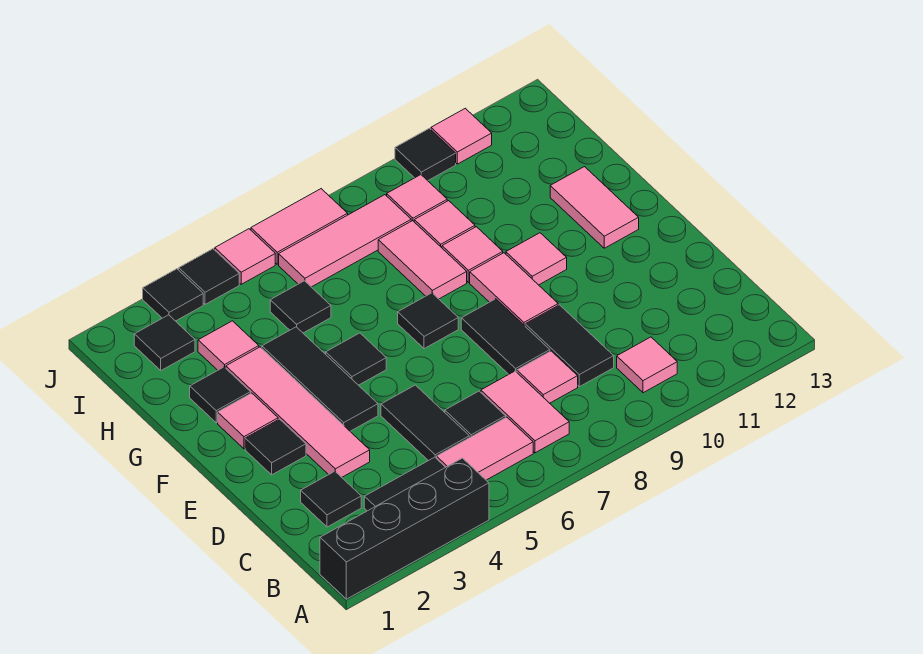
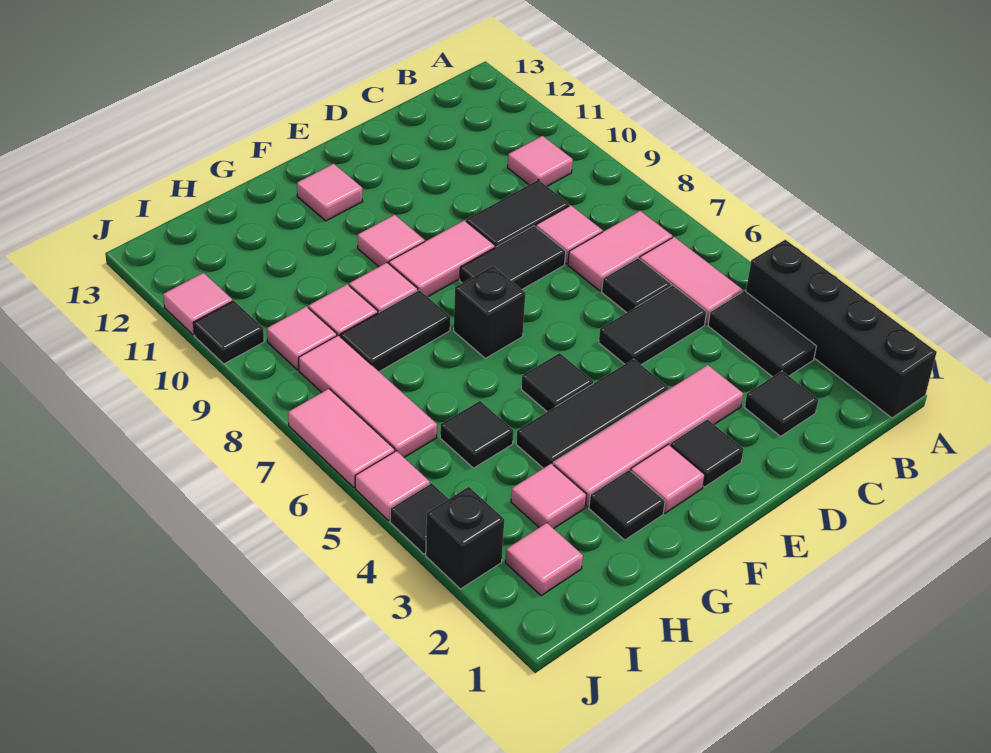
black tile F7 level 1 -> black brick F7 level 1
pink tile F12:G12 level 1 -> pink tile F12 level 1
pink tile G8:H8 level 1 -> black tile G8:H8 level 1
black tile I2 level 1 -> pink tile I2 level 1
black tile J3 level 1 -> black brick J3 level 1

